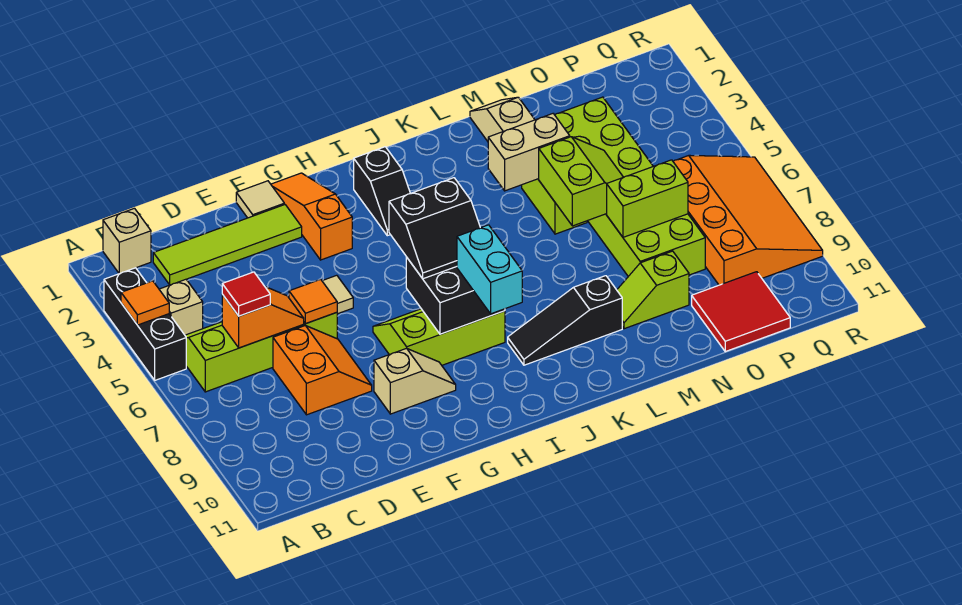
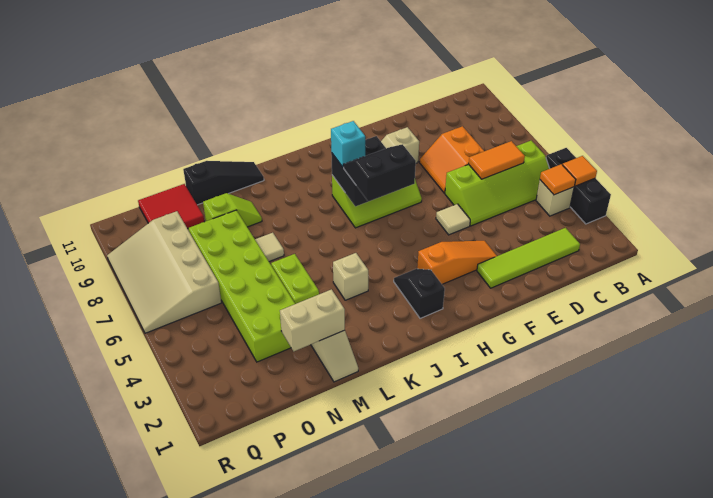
tan brick B1 level 1 -> tan brick K4 level 1
orange slope C6:D6 level 2 top C -> orange tile C6:D6 level 2
red tile C6 level 3 -> none
orange tile E6 level 2 -> orange tile B4 level 2
tan tile F1 level 1 -> tan tile M7 level 1
orange slope G1:G3 level 1 top 3 -> orange slope F3:H3 level 1 top H
cyan brick I8:I9 level 3 -> cyan brick I8 level 3
black slope J9:L9 level 1 top L -> black slope L11:N11 level 1 top N
tan brick L4:M4 level 2 -> tan brick M2:N2 level 2
lime slope M5:N6 level 2 top M -> none
lime brick N7:O7 level 2 -> none
orange slope P6:R9 level 1 top P -> tan slope P6:R9 level 1 top P

